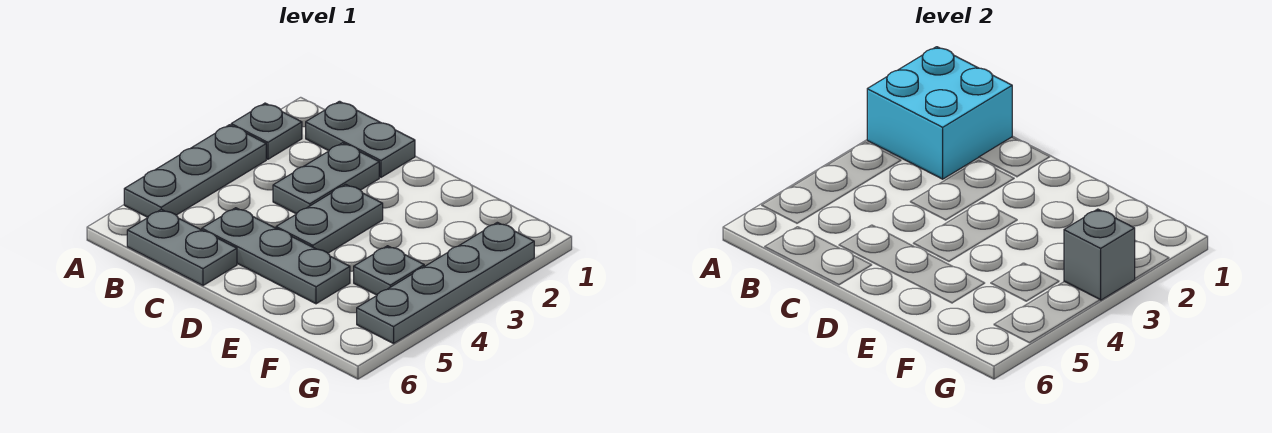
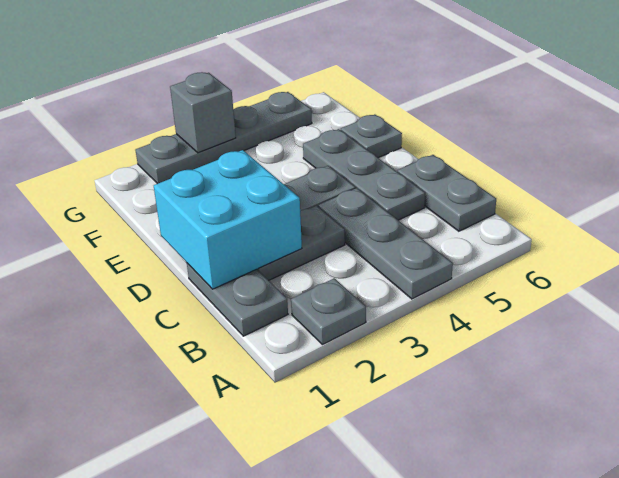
cyan brick A1:B2 level 2 -> cyan brick C1:D2 level 2
grey plate A3:A5 level 1 -> grey plate A4:C4 level 1
grey plate F4 level 1 -> grey plate E6 level 1

